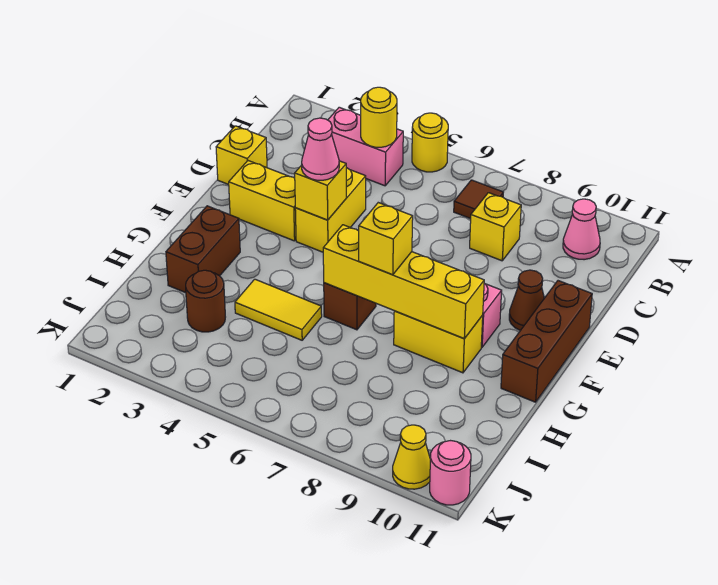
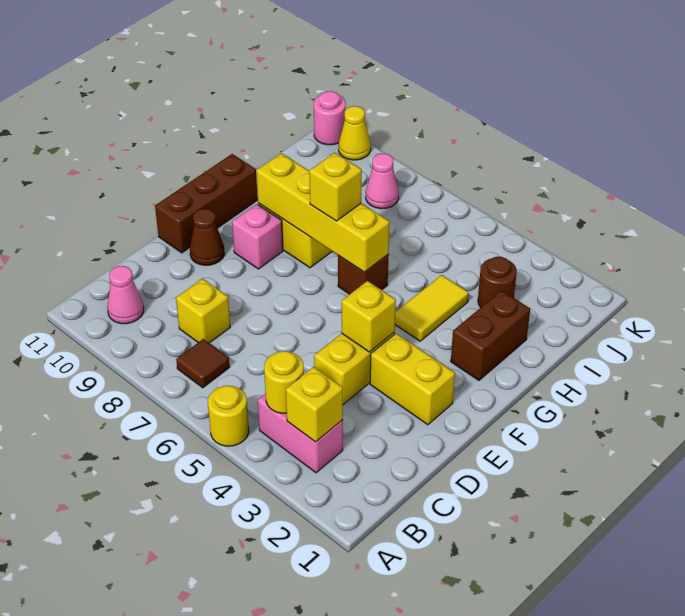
yellow brick D1 level 1 -> yellow brick B3 level 2
pink cone E4 level 3 -> pink cone J8 level 1
yellow tile H4:H5 level 1 -> yellow tile G4:H4 level 1

